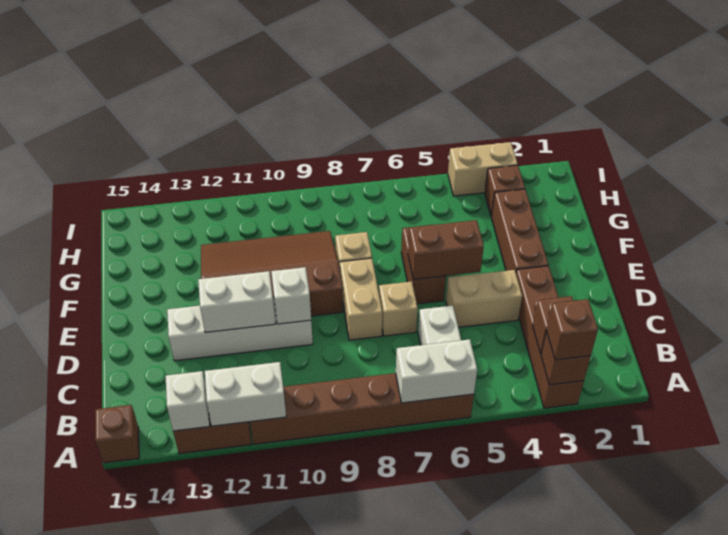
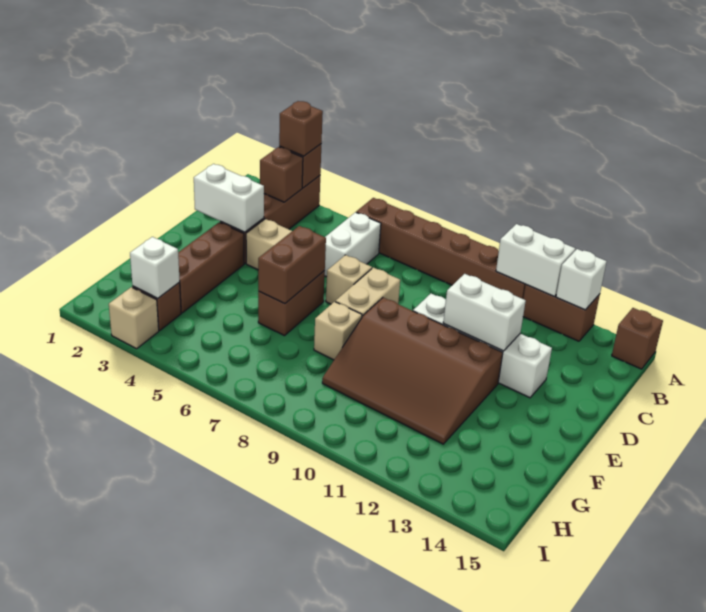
white brick A6:A7 level 2 -> white brick D2:D3 level 2
white brick D10 level 2 -> white brick H3 level 2
brown brick E5:E6 level 2 -> brown brick E6:F6 level 2
tan brick I3:I4 level 1 -> tan brick I3 level 1

